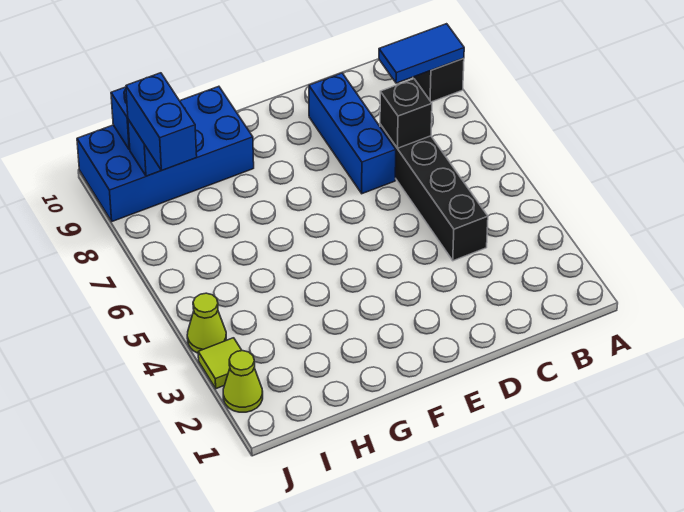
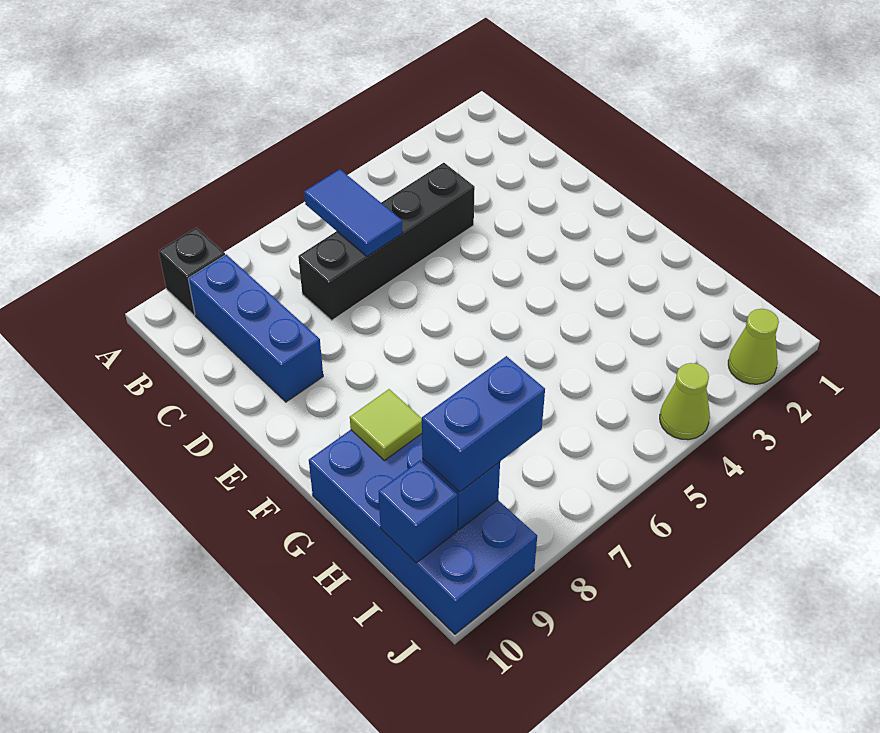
blue tile A9:B9 level 2 -> blue tile B6:C6 level 2
black brick C7 level 2 -> none
blue brick D7:D9 level 1 -> blue brick B9:D9 level 1
lime tile J3 level 1 -> lime tile G9 level 2

